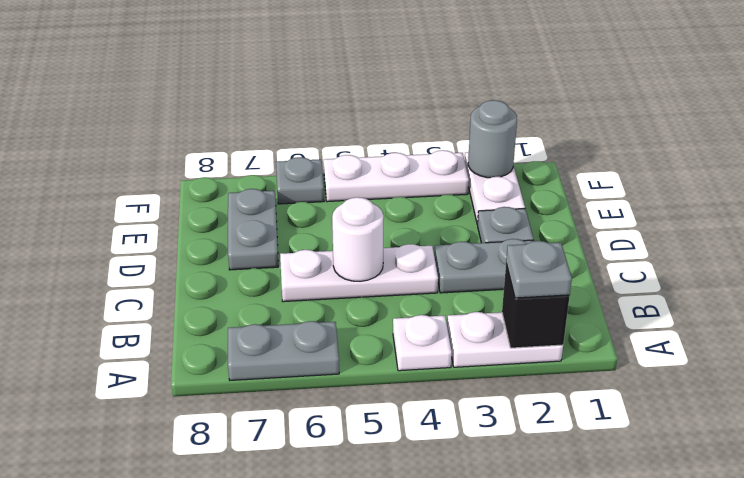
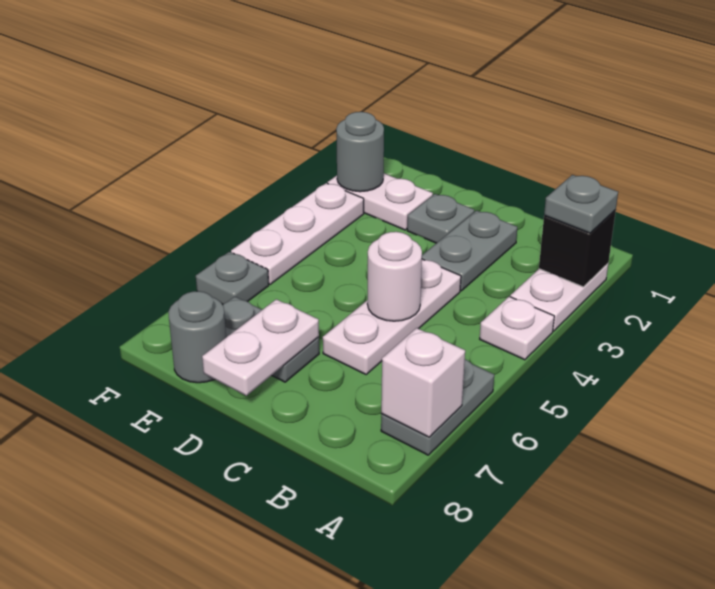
none -> white brick A7 level 2
none -> white plate D7:D8 level 2
none -> grey round brick E8 level 1

